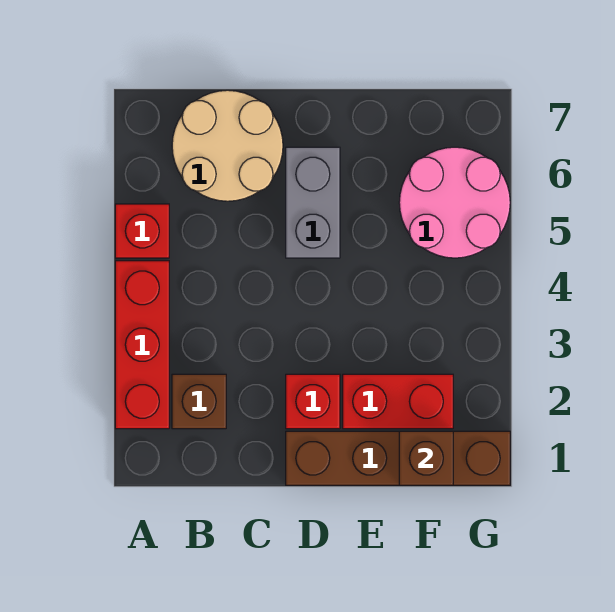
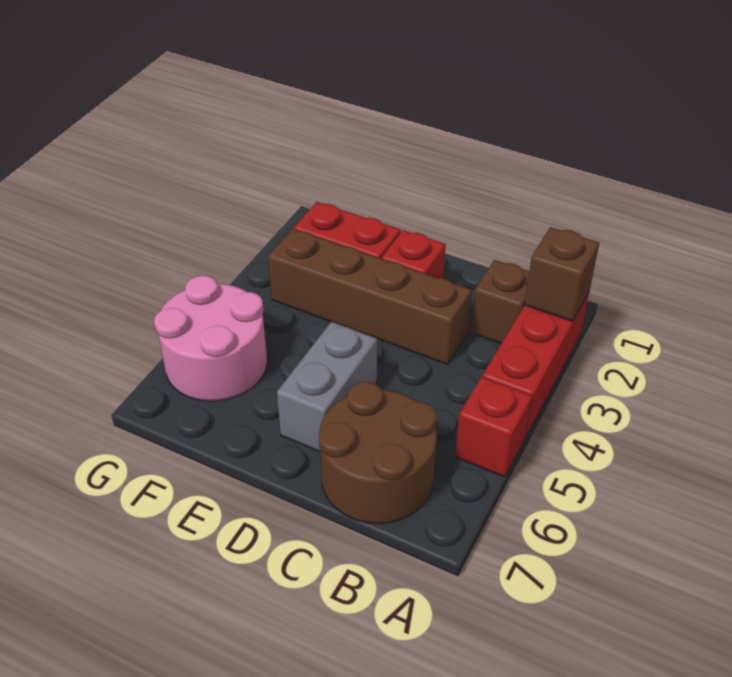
tan round brick B6:C7 level 1 -> brown round brick B6:C7 level 1
brown brick D1:G1 level 1 -> brown brick C3:F3 level 1
brown brick F1 level 2 -> brown brick A2 level 2

